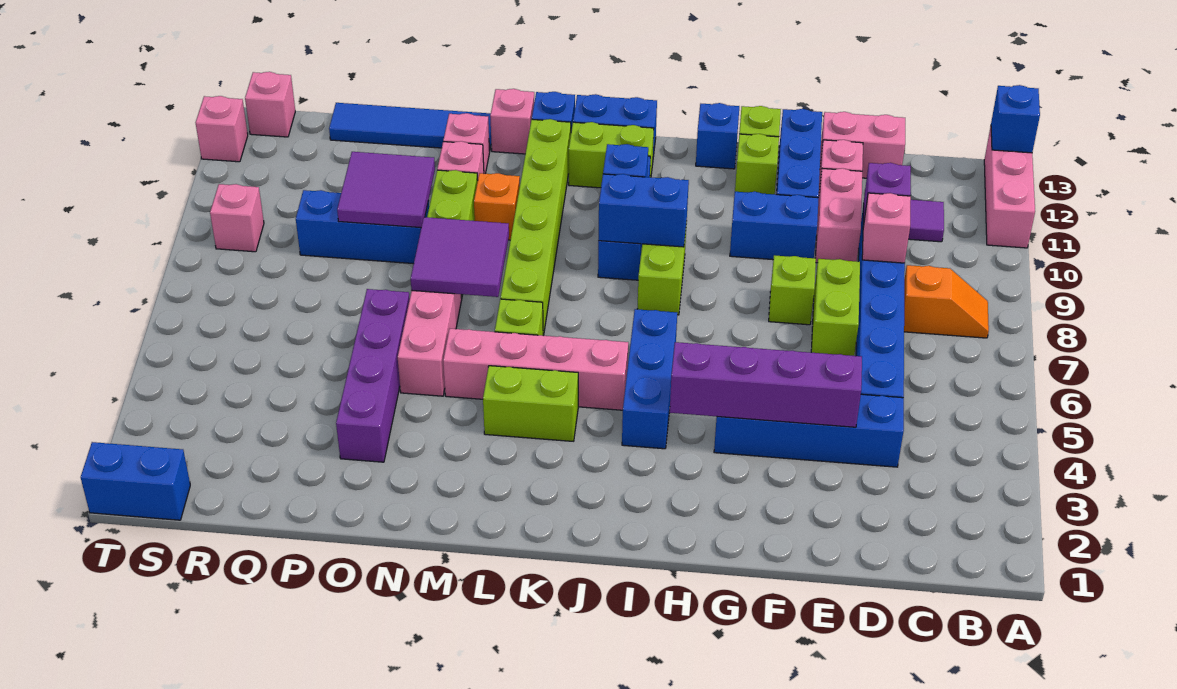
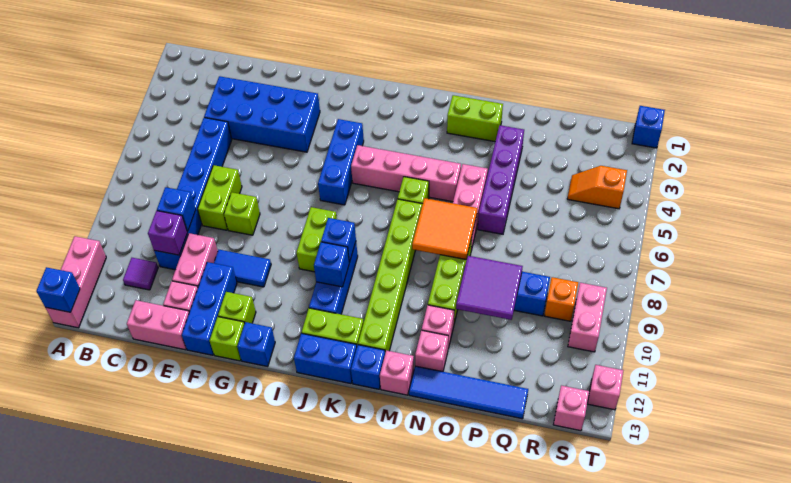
orange slope B8:C8 level 1 top C -> orange slope R4:S4 level 1 top S
blue brick D4:G4 level 1 -> blue brick D3:G4 level 1
pink brick D9 level 2 -> blue brick D9 level 2
purple brick E4:H4 level 2 -> none
blue brick F10:G10 level 1 -> blue tile F10:G10 level 1
blue brick I9:J9 level 2 -> blue brick J9 level 2
lime brick K4:L4 level 1 -> lime brick M2:N2 level 1
purple tile M7:N8 level 2 -> orange tile M7:N8 level 2
orange brick M10 level 1 -> orange brick R9 level 1
blue brick S1:T1 level 1 -> blue brick T1 level 1
pink brick S9 level 1 -> pink brick S9:S10 level 1

